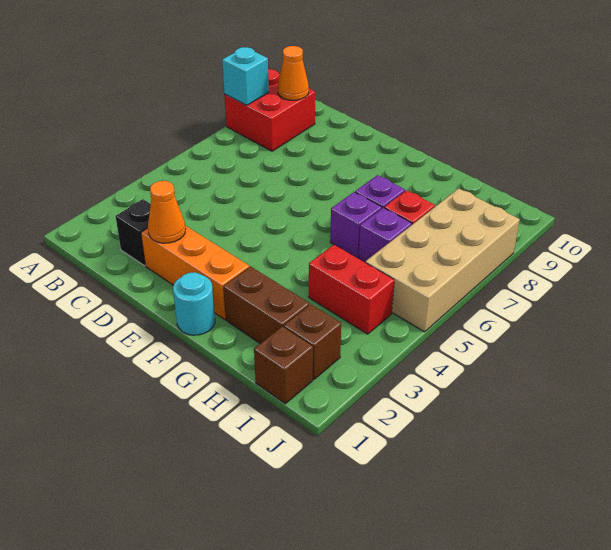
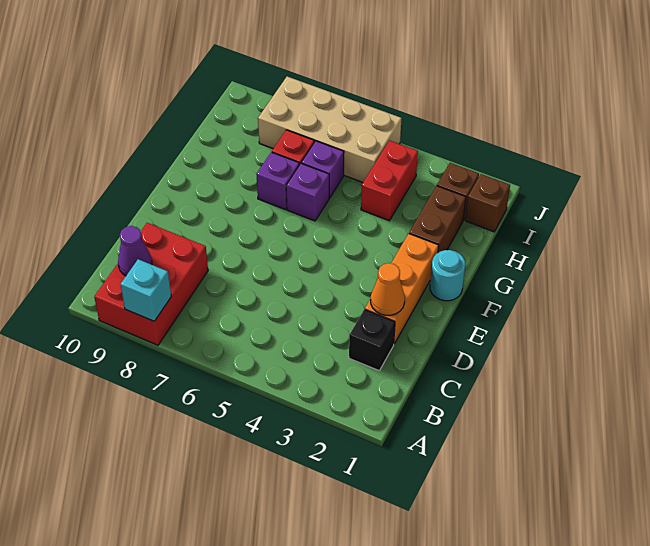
red brick A8:B9 level 1 -> red brick A8:C9 level 1
orange cone B9 level 2 -> purple cone B9 level 2

